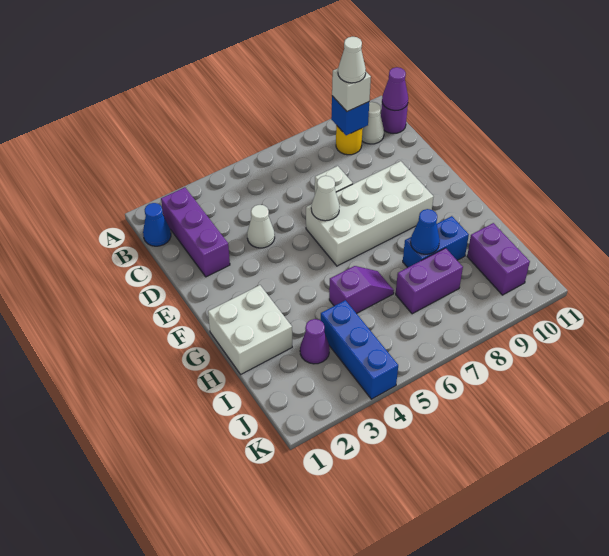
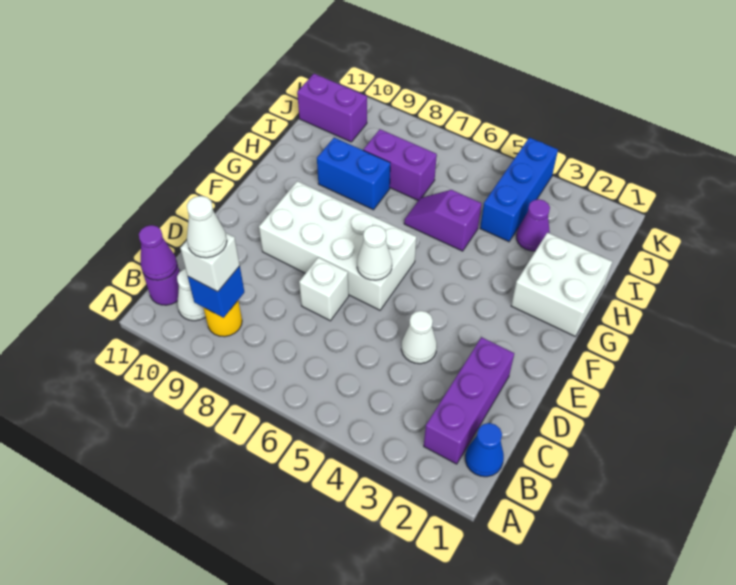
blue cone H8 level 2 -> none
purple brick I10:J10 level 1 -> purple brick J10:J11 level 1

